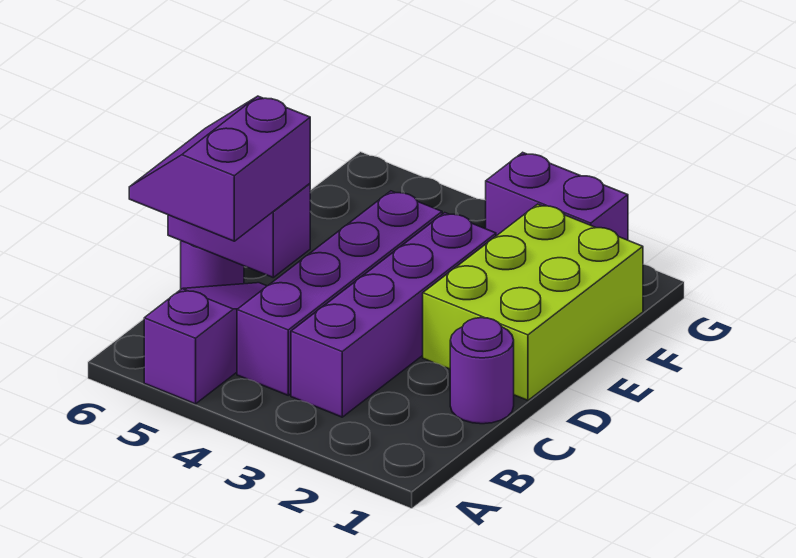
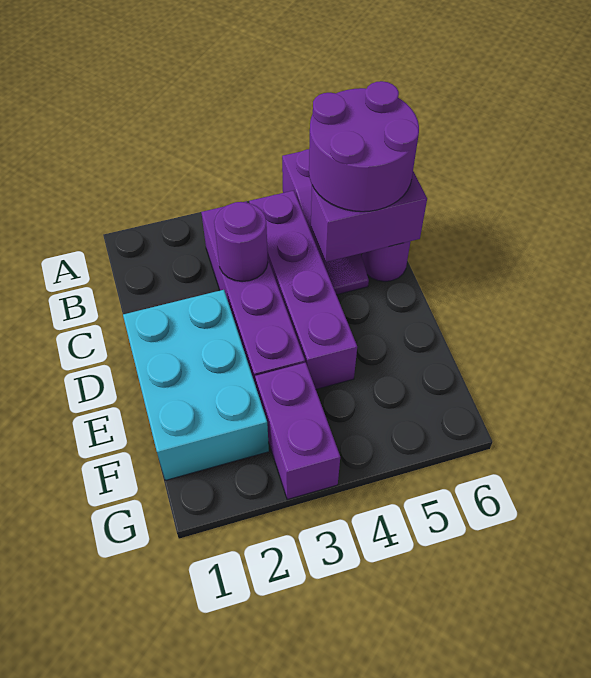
purple slope B5:C6 level 3 top 5 -> purple round brick B5:C6 level 3
purple round brick C1 level 1 -> purple round brick C3 level 2
lime brick D1:F2 level 1 -> cyan brick D1:F2 level 1
purple brick G2:G3 level 1 -> purple brick F3:G3 level 1

